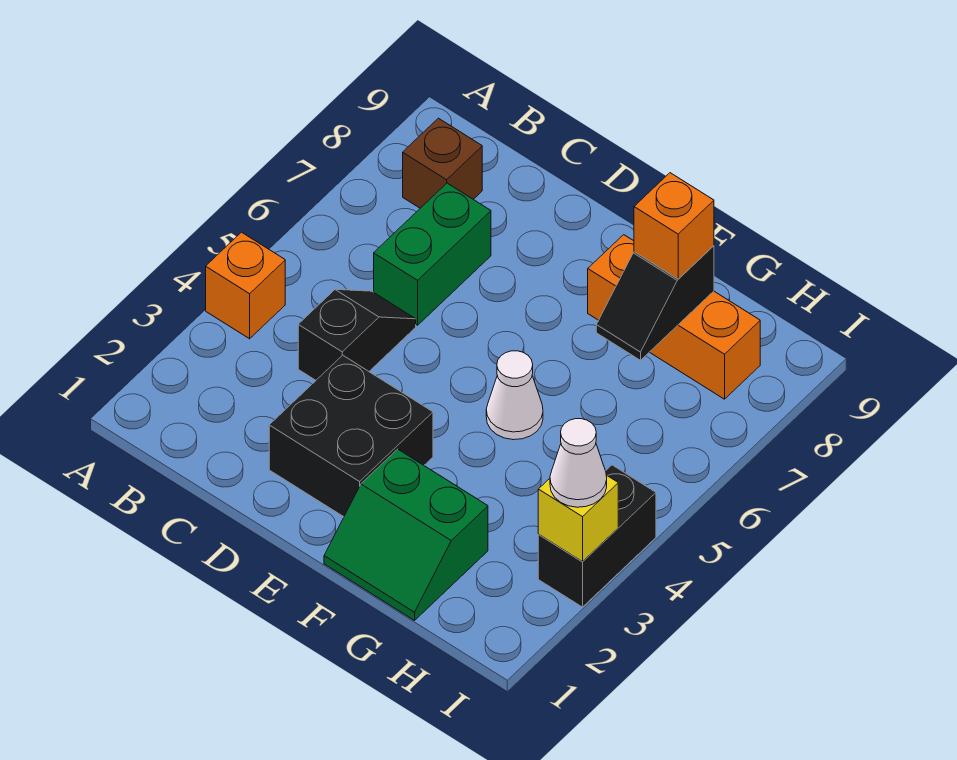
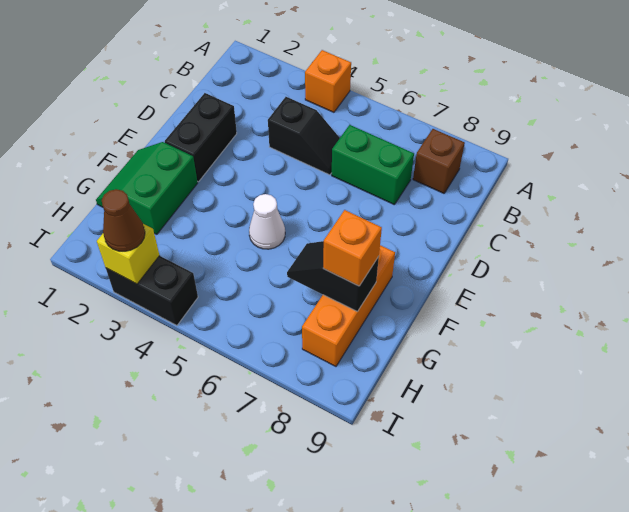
black brick D2:E3 level 1 -> black brick D2:E2 level 1
white cone I3 level 3 -> brown cone I3 level 3

